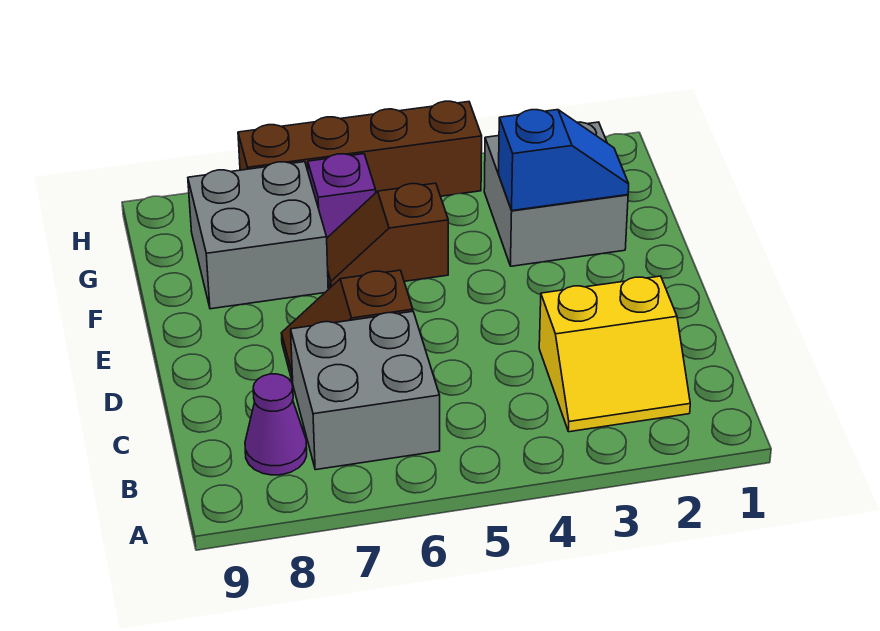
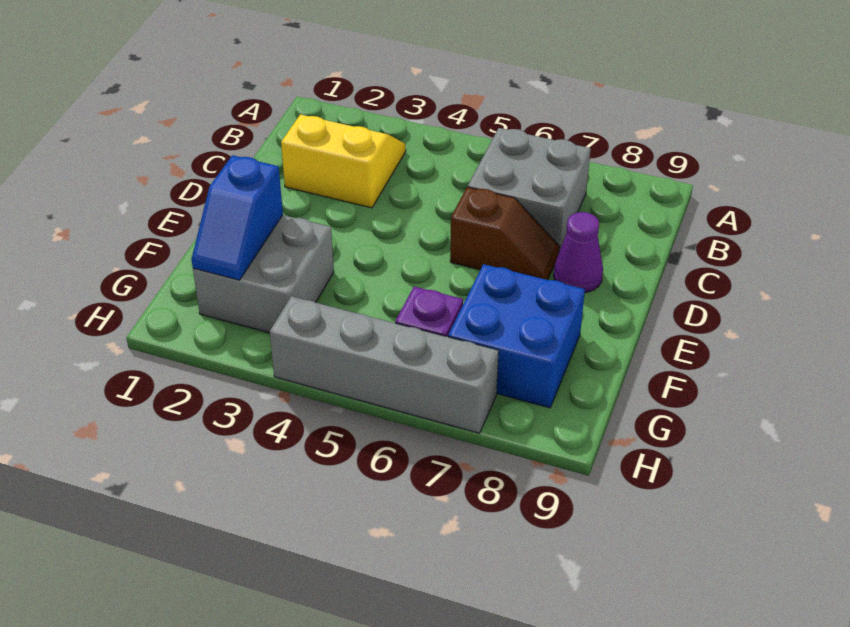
purple cone B8 level 1 -> purple cone D8 level 1
blue slope F2:F3 level 2 top 3 -> blue slope F2:G2 level 2 top F
brown slope F5:F6 level 1 top 5 -> none
grey brick F7:G8 level 1 -> blue brick F7:G8 level 1
brown brick H4:H7 level 1 -> grey brick H4:H7 level 1

